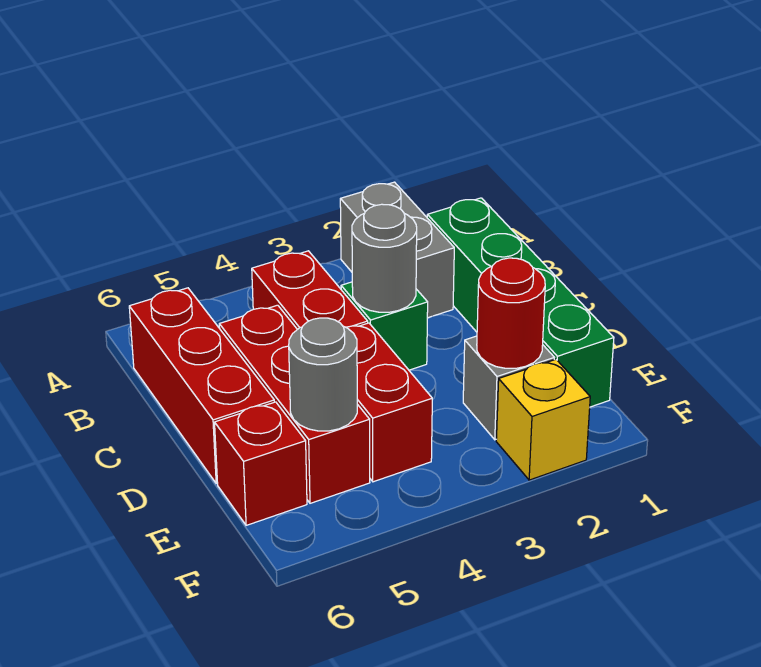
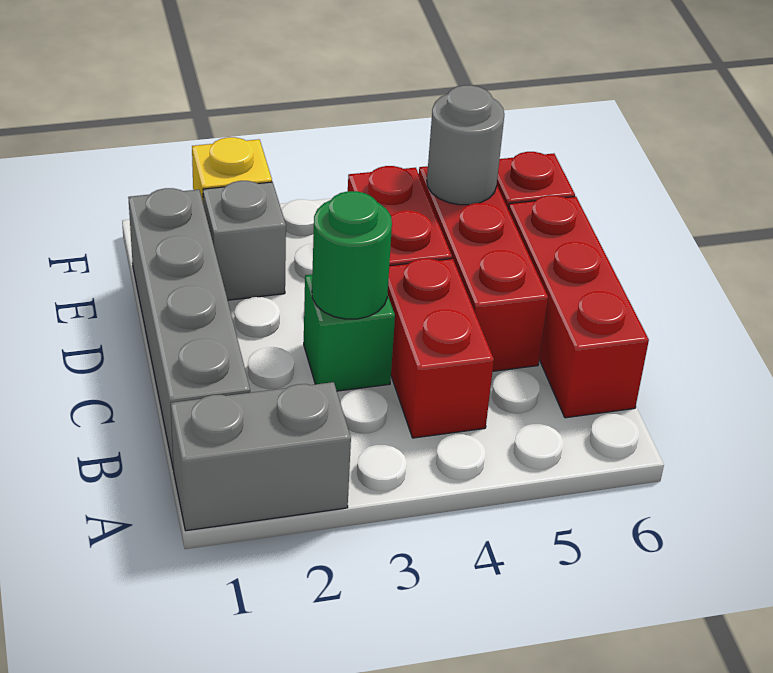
grey brick A2:B2 level 1 -> grey brick A1:A2 level 1
green brick B1:E1 level 1 -> grey brick B1:E1 level 1
grey round brick C3 level 2 -> green round brick C3 level 2
red round brick E2 level 2 -> none

